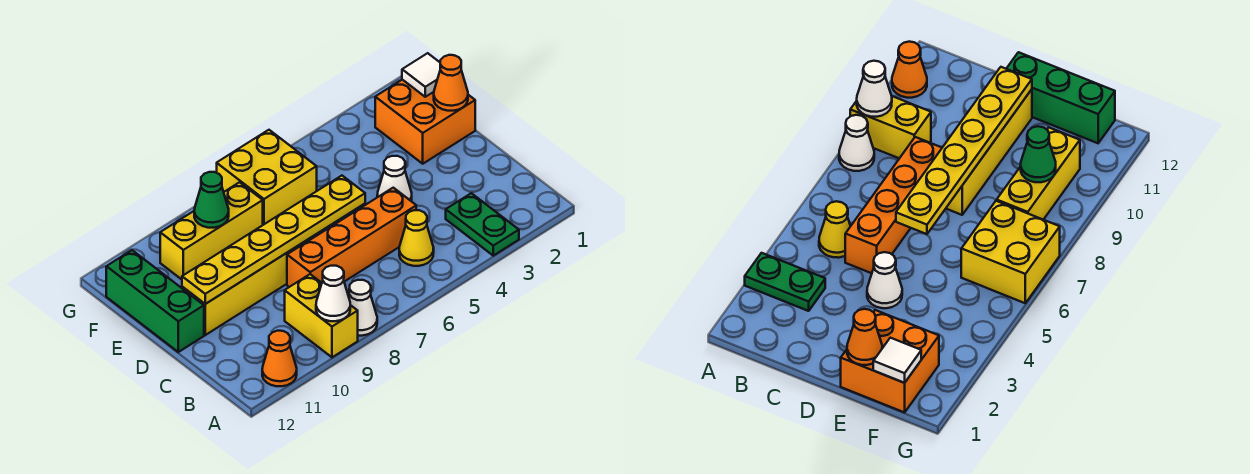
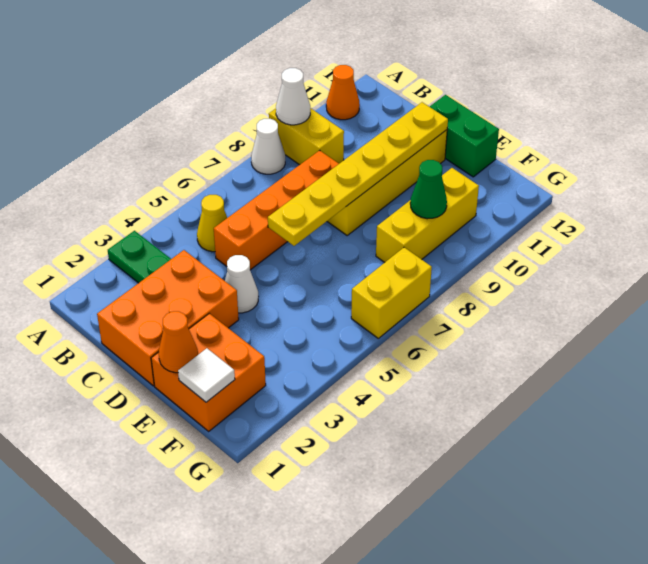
none -> orange brick C1:D3 level 1
green brick D12:F12 level 1 -> green brick D12:E12 level 1
yellow brick F6:G7 level 1 -> yellow brick G6:G7 level 1

